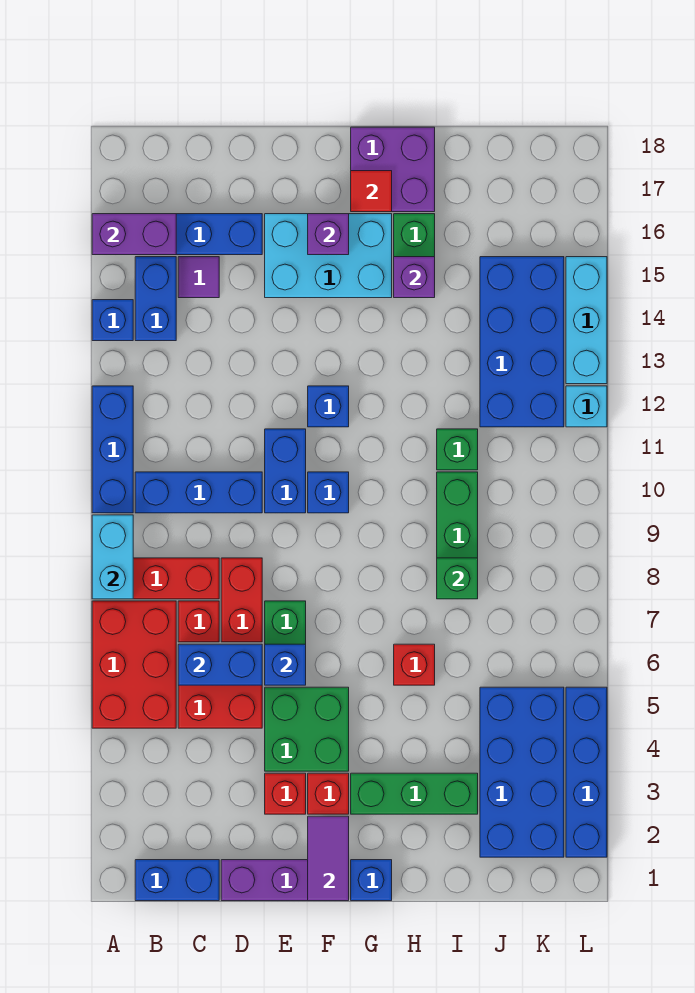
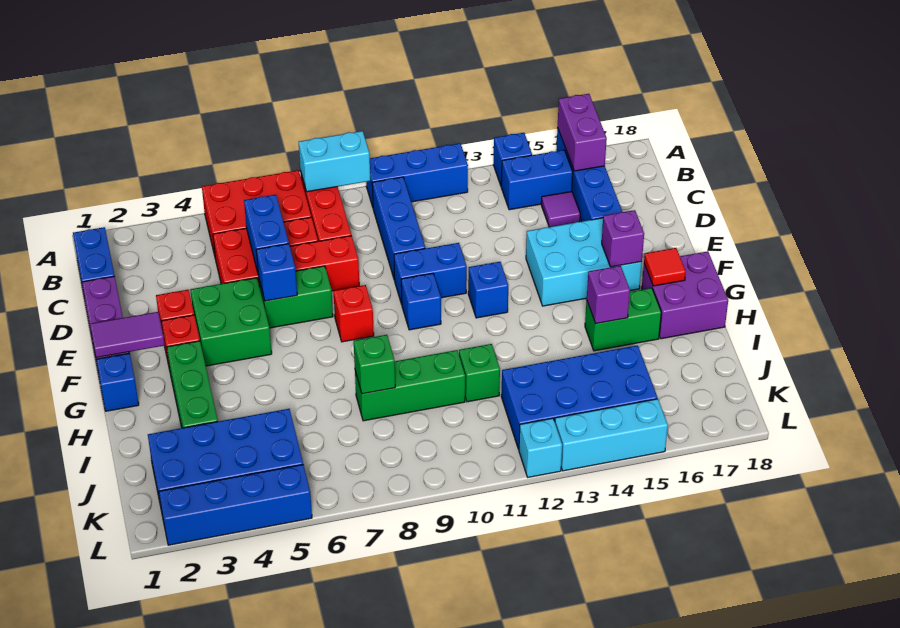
cyan brick E15:G16 level 1 -> cyan brick E14:F16 level 1
red brick H6 level 1 -> red brick F8 level 1

